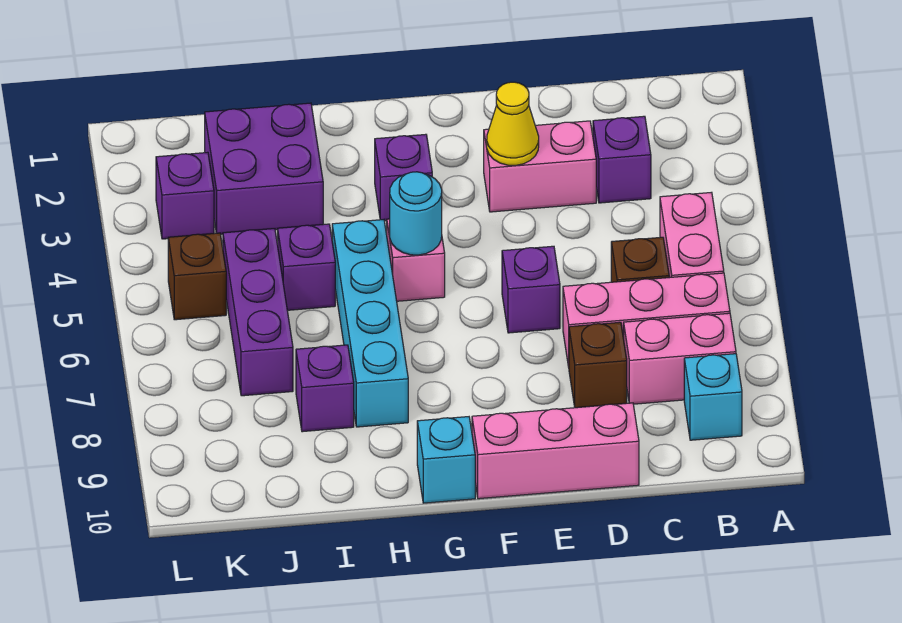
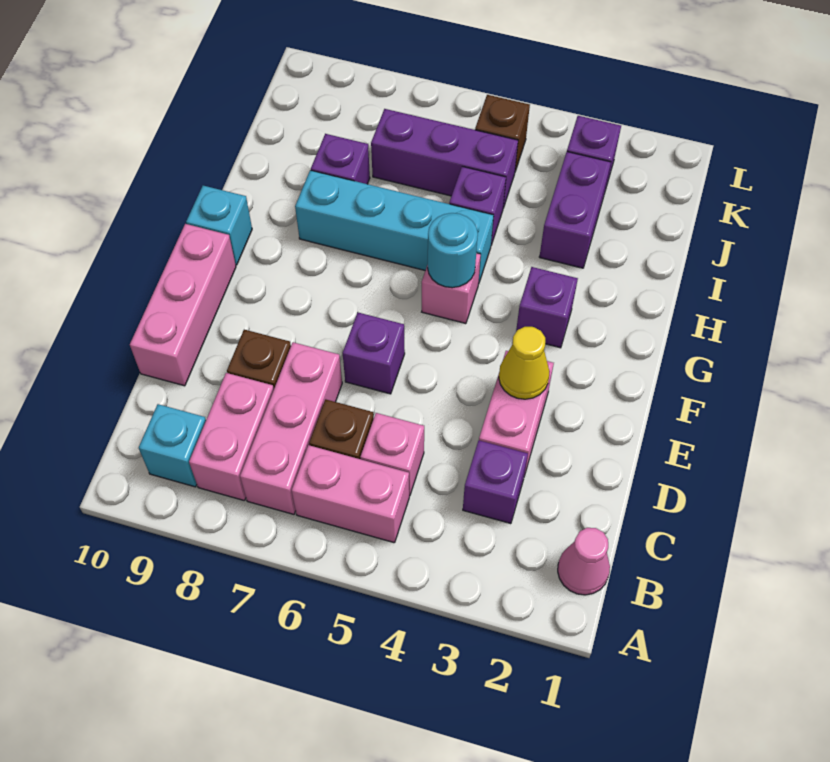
none -> pink cone B1 level 1
none -> pink brick C5 level 1
purple brick I2:J3 level 1 -> purple brick I3:J3 level 1

